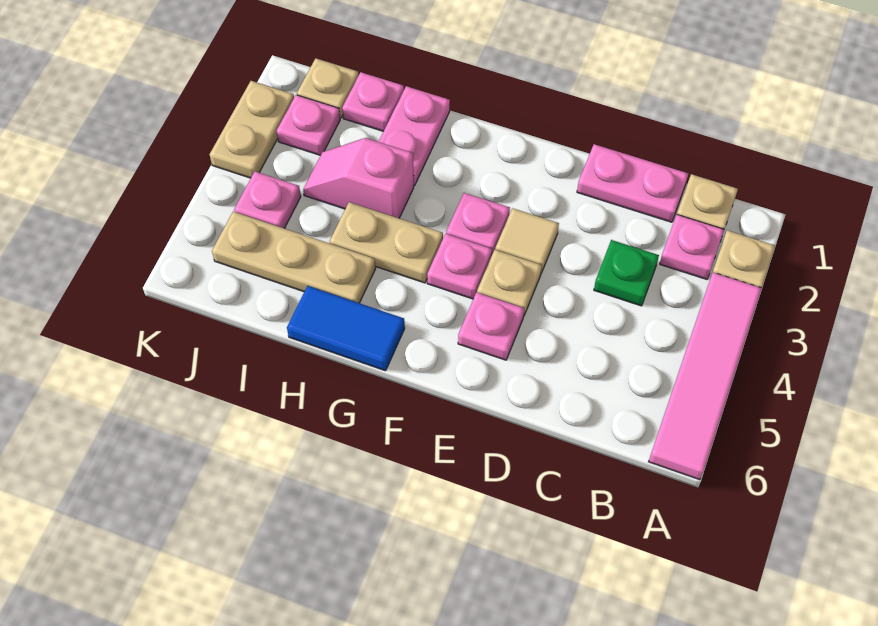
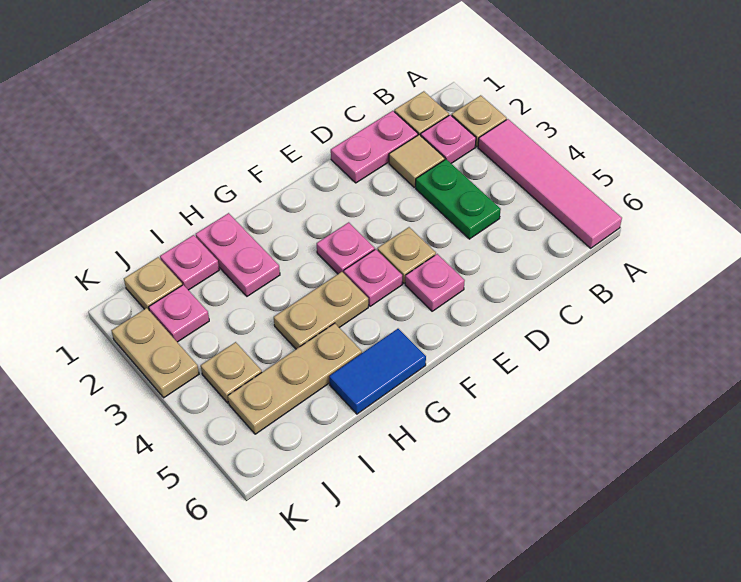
green plate C3 level 1 -> green plate C3:C4 level 1
tan tile E3 level 1 -> tan tile C2 level 1
pink slope H3:I3 level 1 top H -> none
pink plate J4 level 1 -> tan plate J4 level 1

